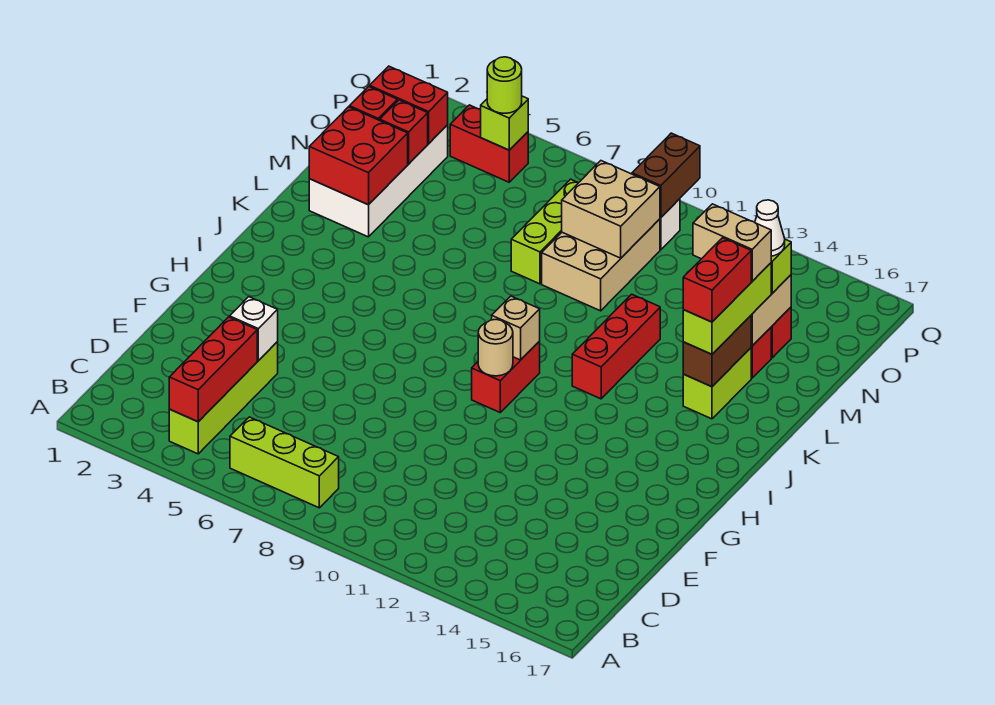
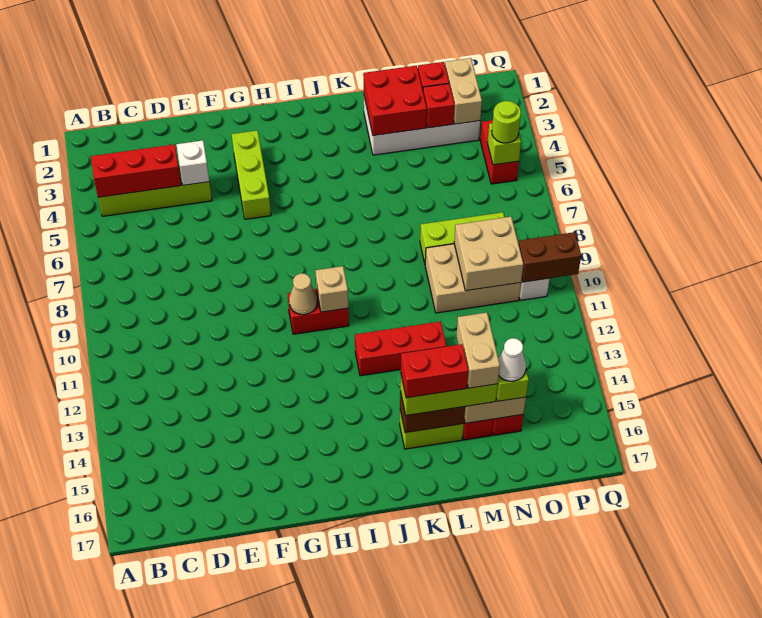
lime brick B6:B8 level 1 -> lime brick G3:G5 level 1
tan round brick H10 level 2 -> tan cone H10 level 2
red brick O2:O3 level 2 -> tan brick O2:O3 level 2

